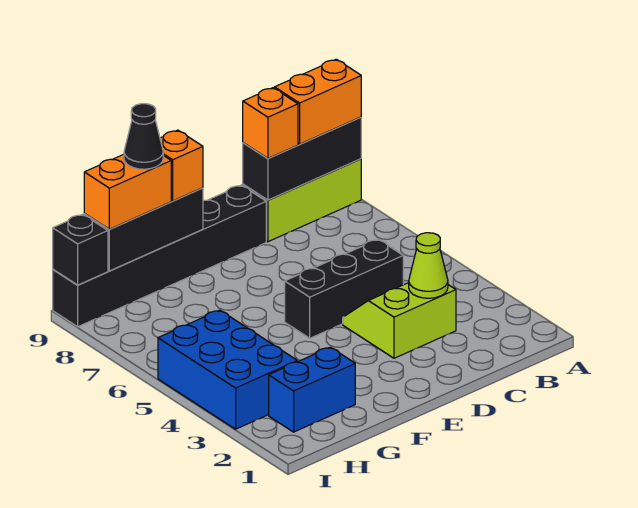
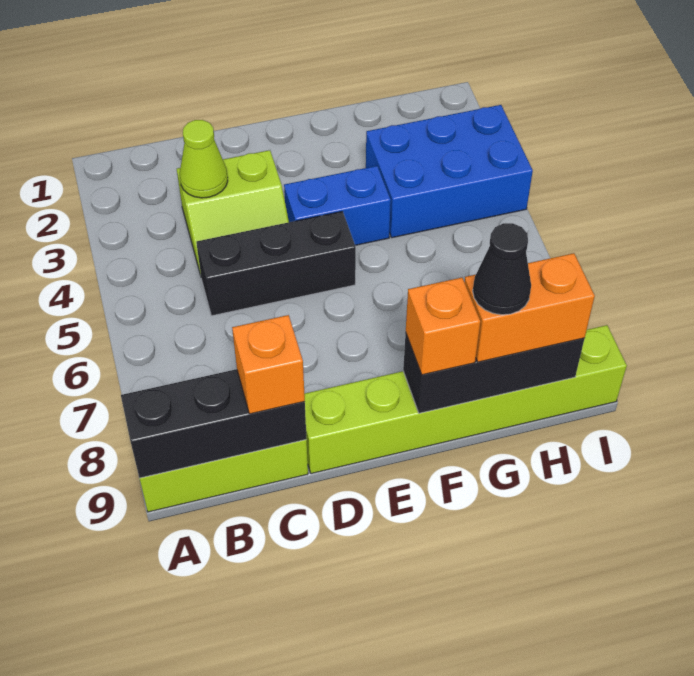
orange brick A9:B9 level 3 -> none
black brick D9:I9 level 1 -> lime brick D9:I9 level 1
blue brick G2:H2 level 1 -> blue brick E4:F4 level 1
blue brick H3:I5 level 1 -> blue brick G3:I4 level 1
black brick I9 level 2 -> none

